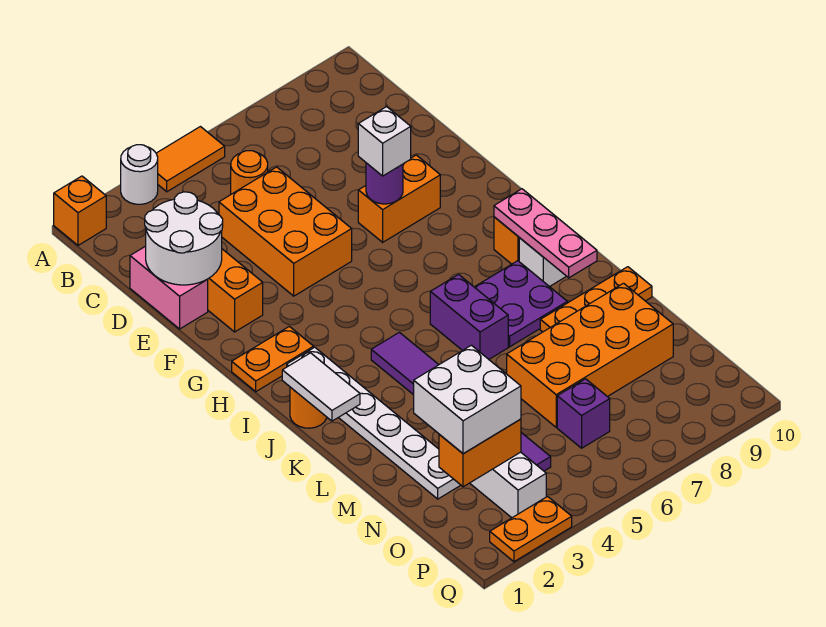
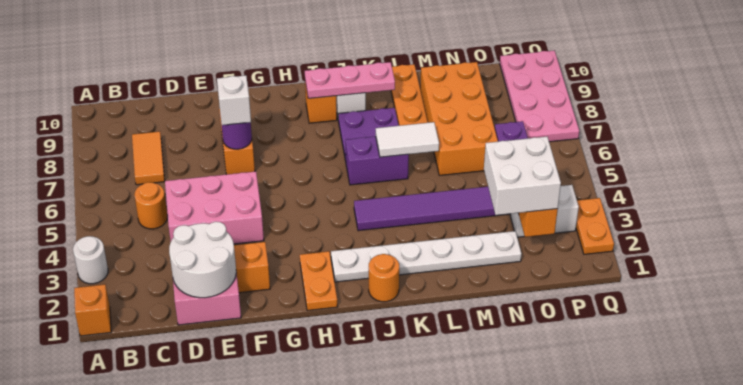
orange tile A4:A5 level 1 -> orange tile C7:C8 level 1
orange brick D4:F5 level 1 -> pink brick D4:F5 level 1
white tile J1:K1 level 2 -> white tile K6:L6 level 2
none -> pink plate P7:Q10 level 1

